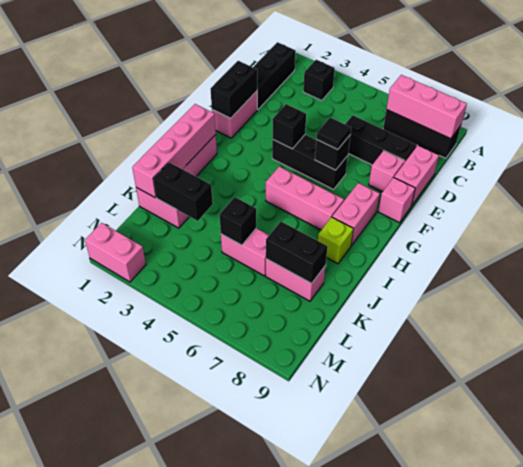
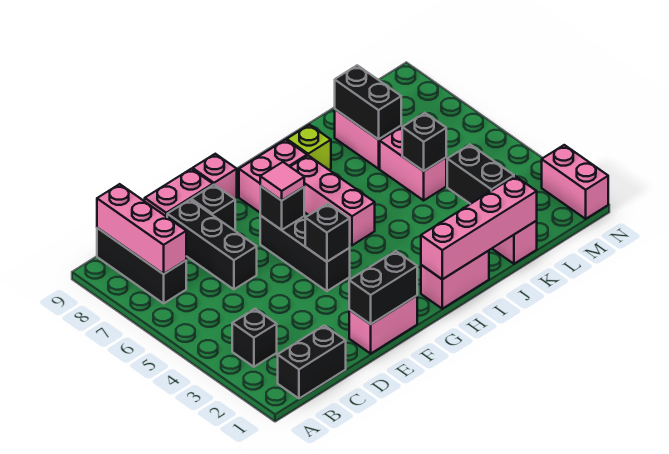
black brick B1:D1 level 1 -> black brick B1:C1 level 1
pink brick E8 level 1 -> black brick E8 level 1
black tile F6 level 3 -> pink tile F6 level 3

